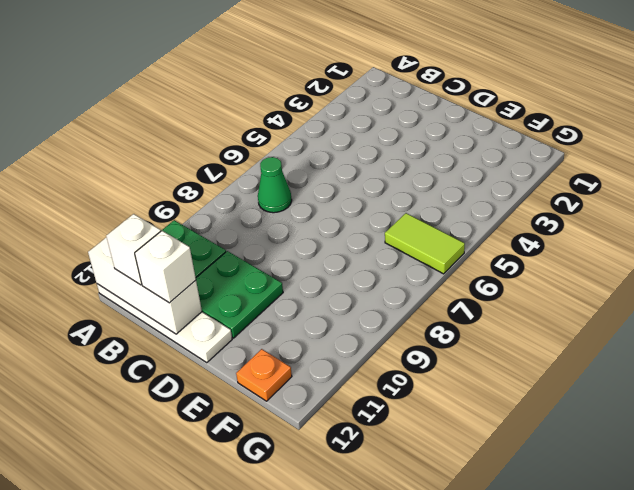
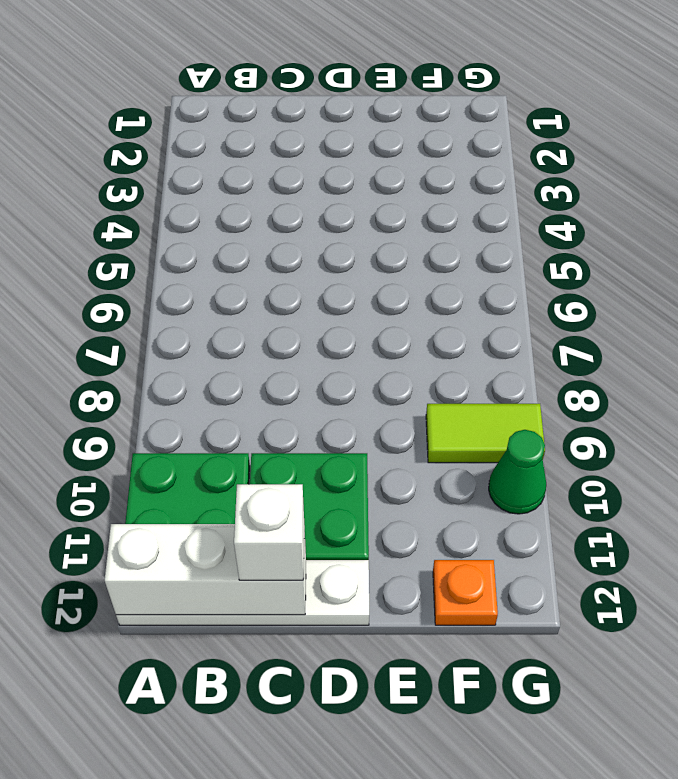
green cone B7 level 1 -> green cone G10 level 1
white brick B12 level 3 -> none
lime tile F6:G6 level 1 -> lime tile F9:G9 level 1

